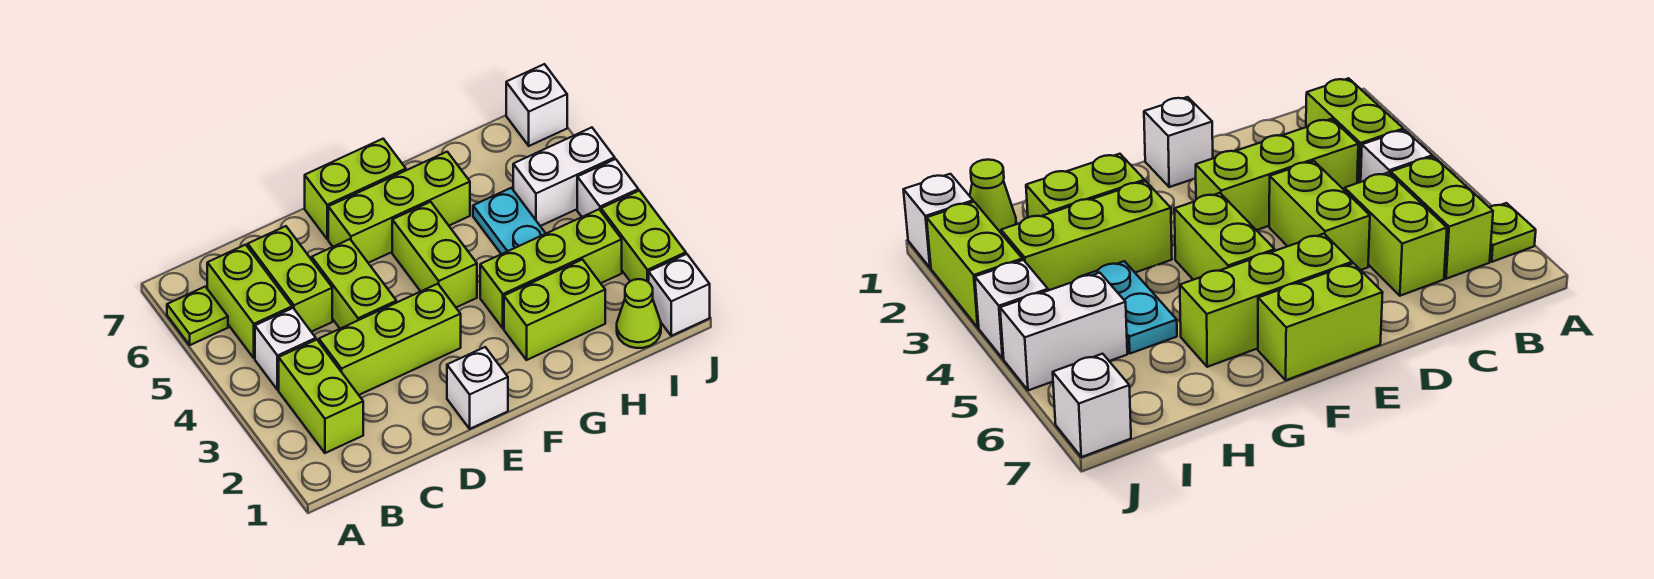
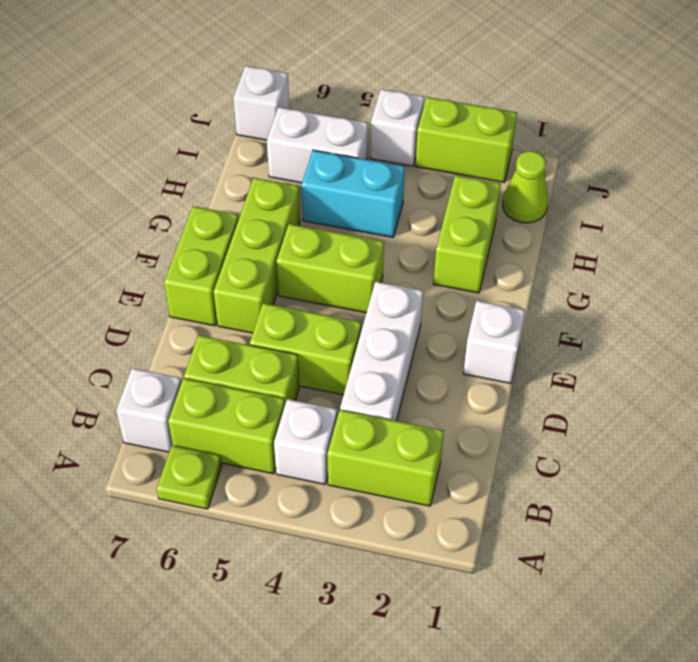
lime brick C3:E3 level 1 -> white brick C3:E3 level 1
lime brick G3:I3 level 1 -> none
cyan plate H4:H5 level 1 -> cyan brick H4:H5 level 1
white brick I5:J5 level 1 -> white brick I5:I6 level 1
white brick J1 level 1 -> white brick B7 level 1

